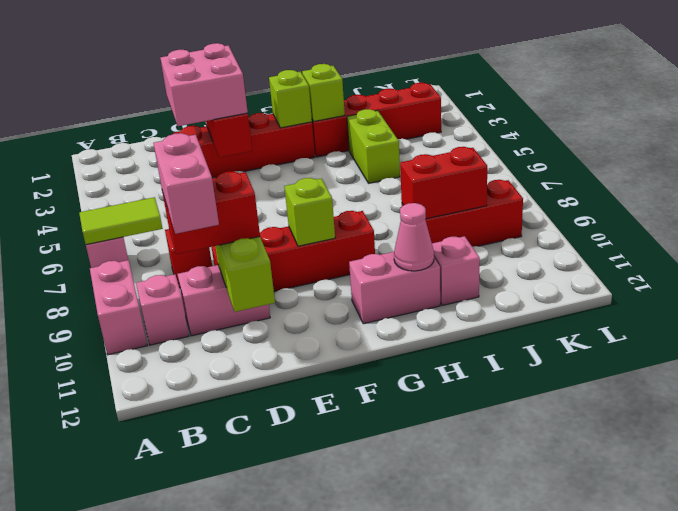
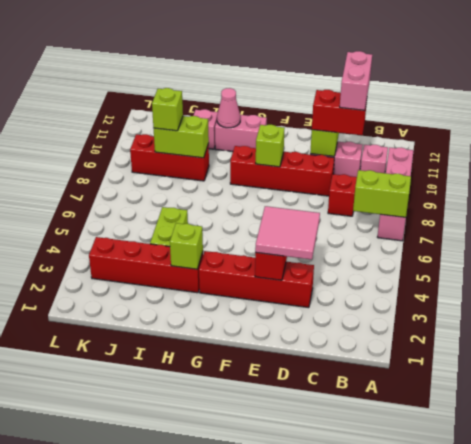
lime tile A7:B7 level 2 -> lime brick A7:B7 level 2
pink brick D3:E4 level 3 -> pink tile D3:E4 level 3
lime brick G3 level 2 -> lime brick J9 level 3
red brick I9:J9 level 2 -> lime brick I9:J9 level 2

